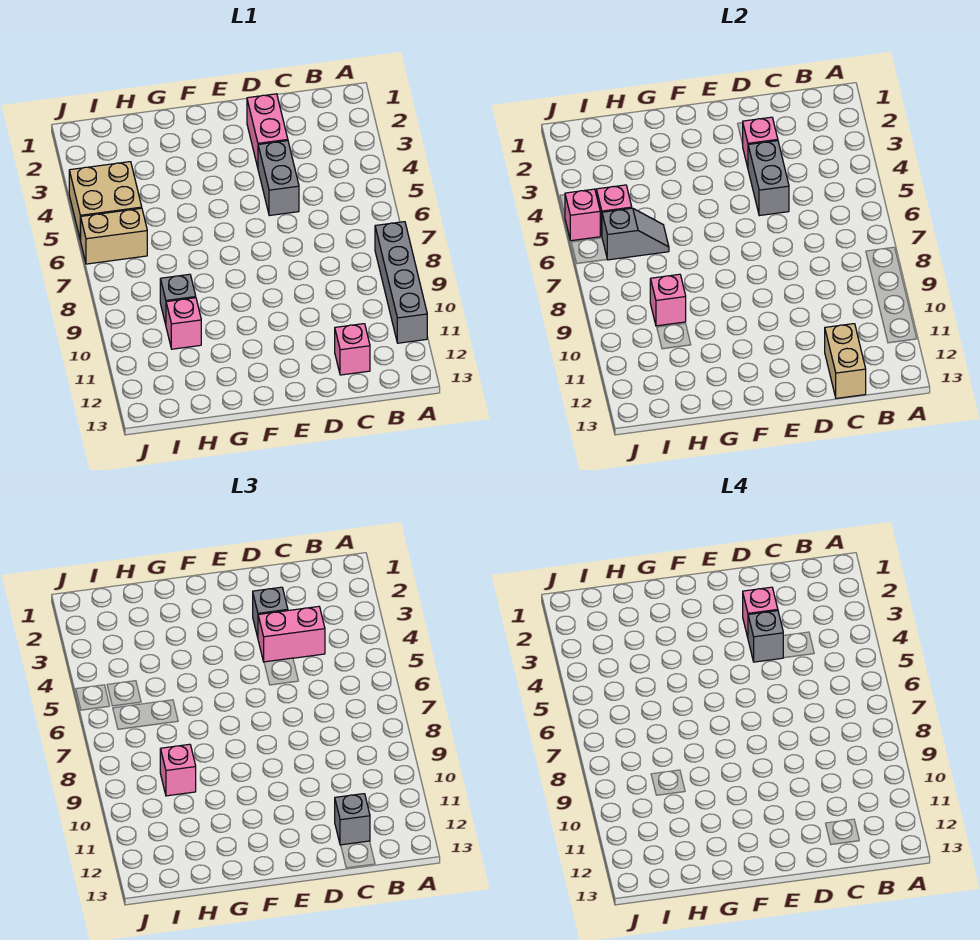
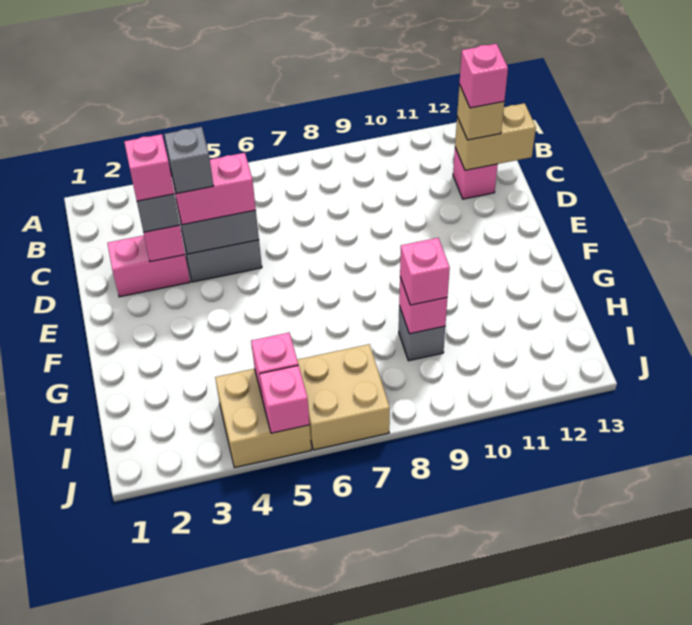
grey brick A8:A11 level 1 -> none
pink brick C4:D4 level 3 -> pink brick D4:D5 level 3
grey brick C12 level 3 -> tan brick C12 level 3
grey slope H6:I6 level 2 top I -> none
pink brick H10 level 1 -> pink brick C12 level 4
tan brick I6:J6 level 1 -> tan brick I6:J7 level 1

